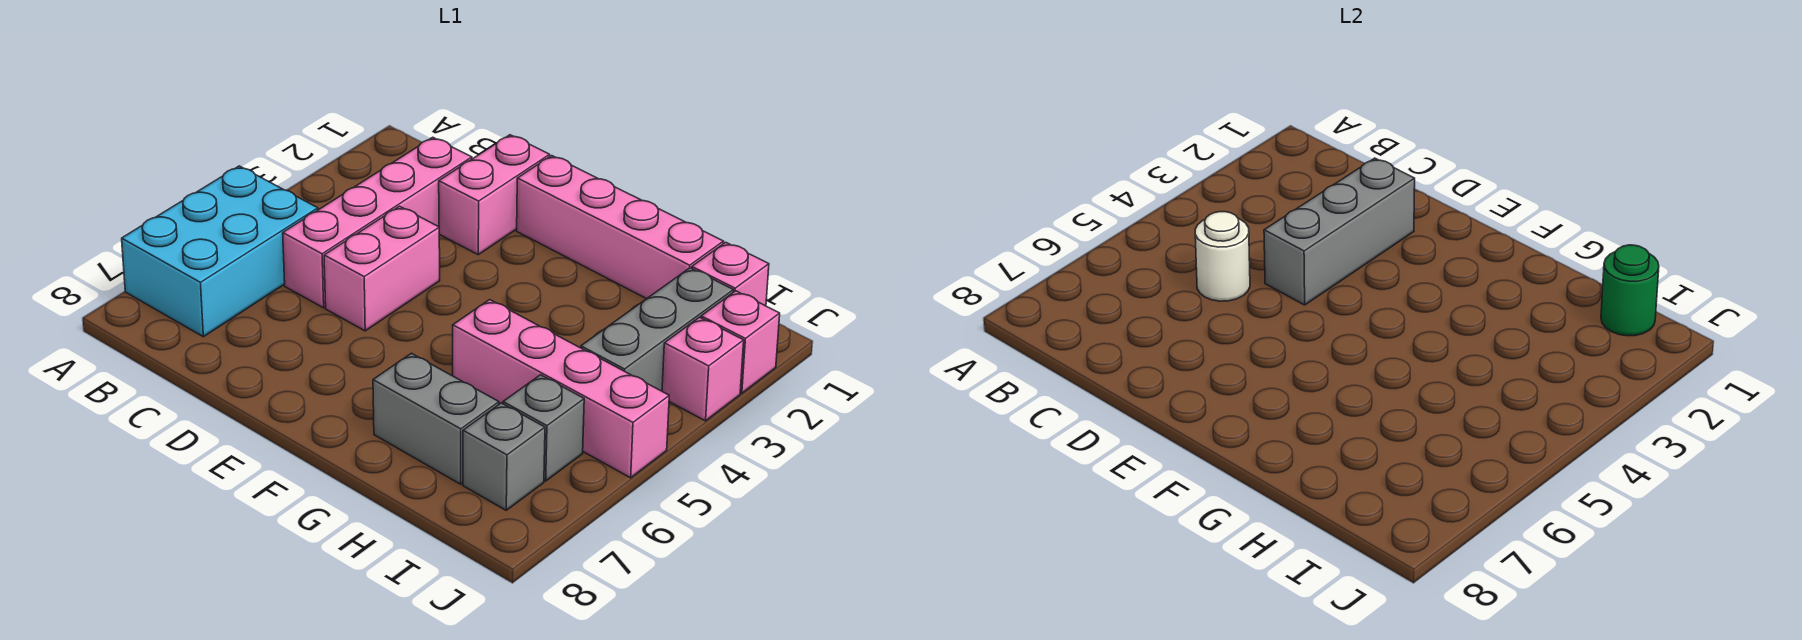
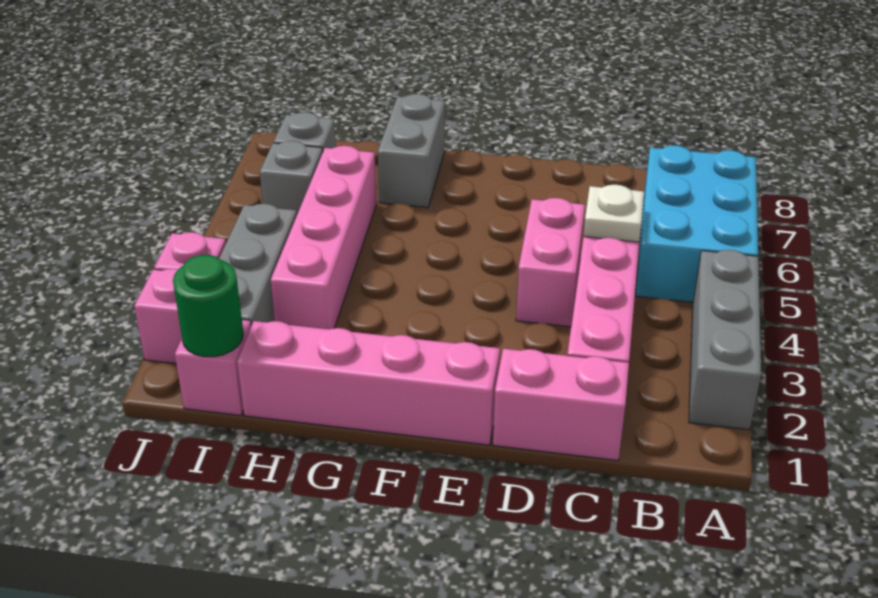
white round brick C5 level 2 -> white plate C5 level 2
pink brick D1:D2 level 1 -> pink brick C1:D1 level 1
grey brick D2:D4 level 2 -> grey brick A2:A4 level 1
pink brick G5:J5 level 1 -> pink brick H3:H6 level 1
grey brick G7:H7 level 1 -> grey brick G7:G8 level 1

